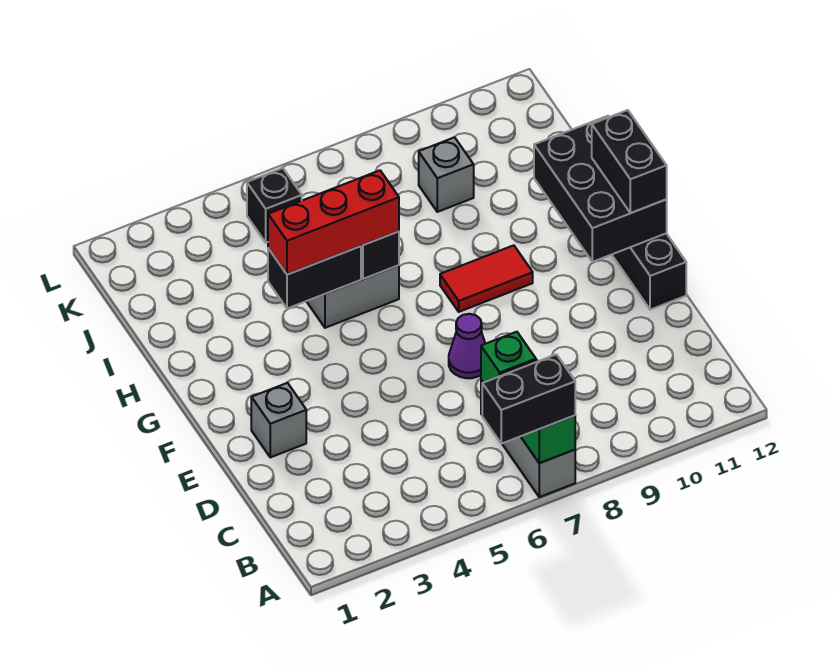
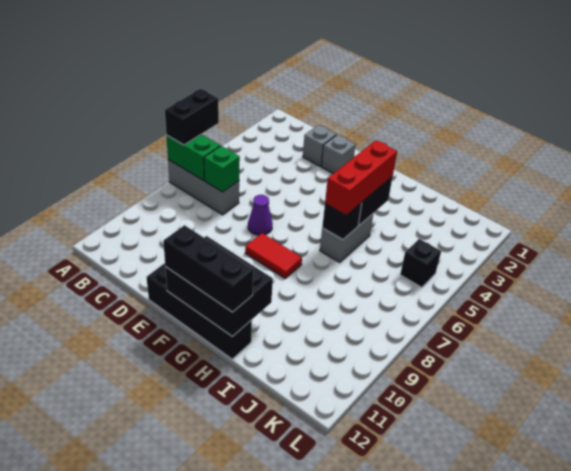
black brick F12:G12 level 3 -> black brick F12:H12 level 3
red tile G8:G9 level 1 -> red tile F8:G8 level 1
grey brick J9 level 1 -> grey brick D2 level 1

